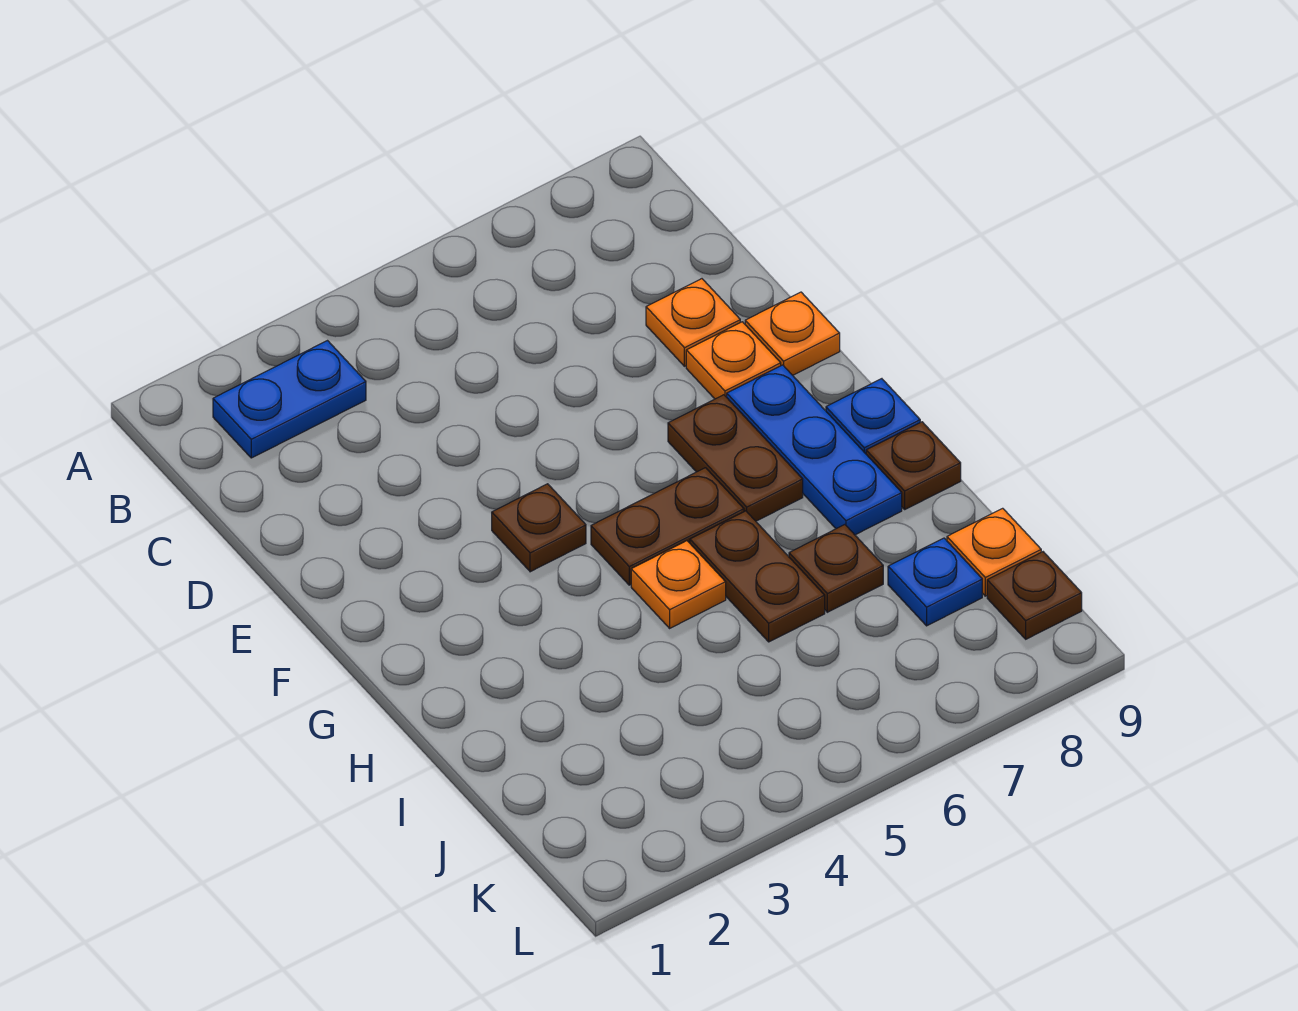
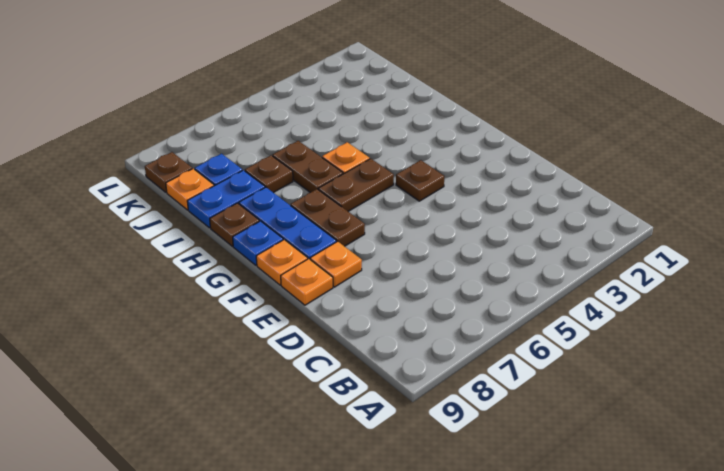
blue plate B2:B3 level 1 -> blue plate I8:I9 level 1
orange plate D8 level 1 -> orange plate F9 level 1

